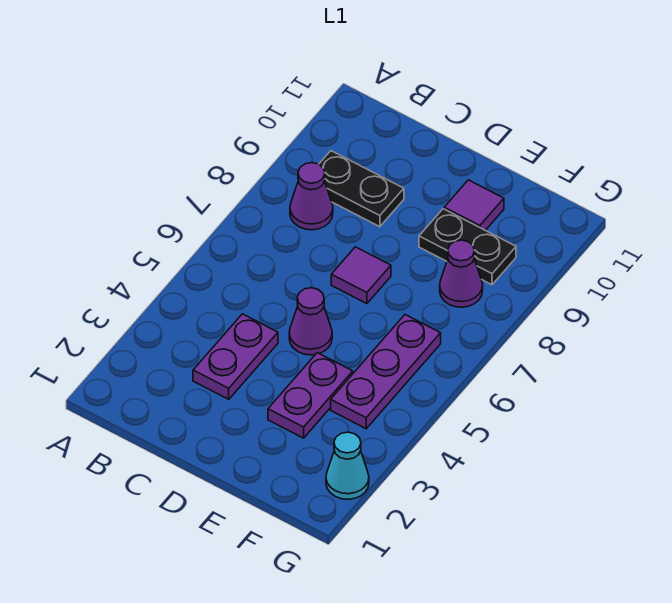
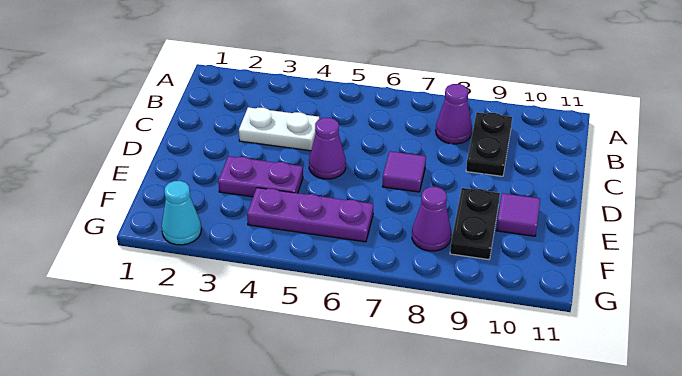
purple plate C3:C4 level 1 -> white plate C3:C4 level 1

